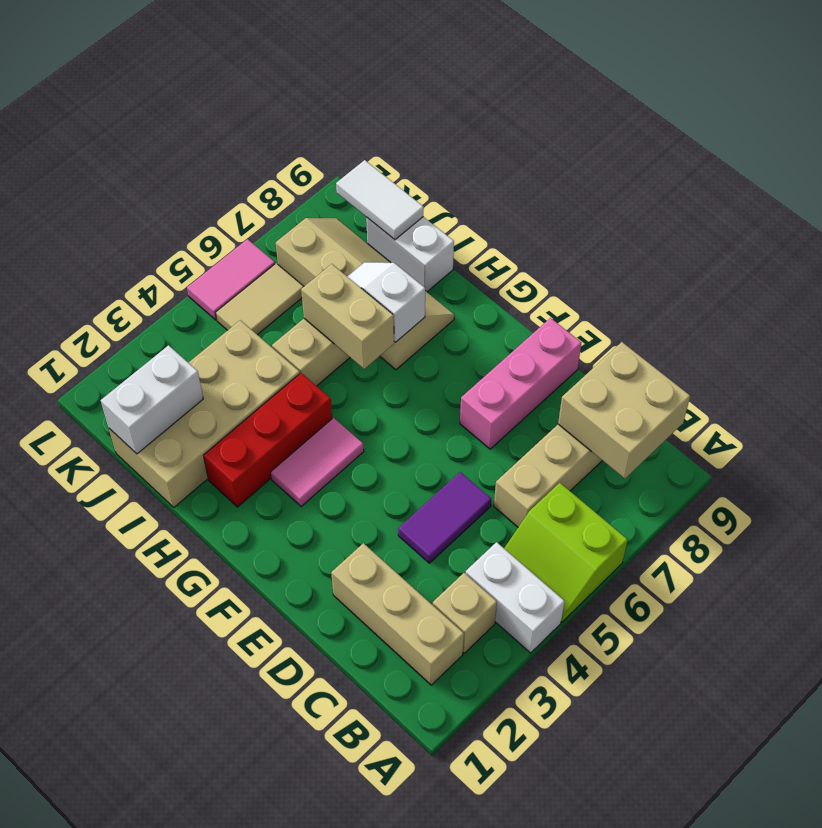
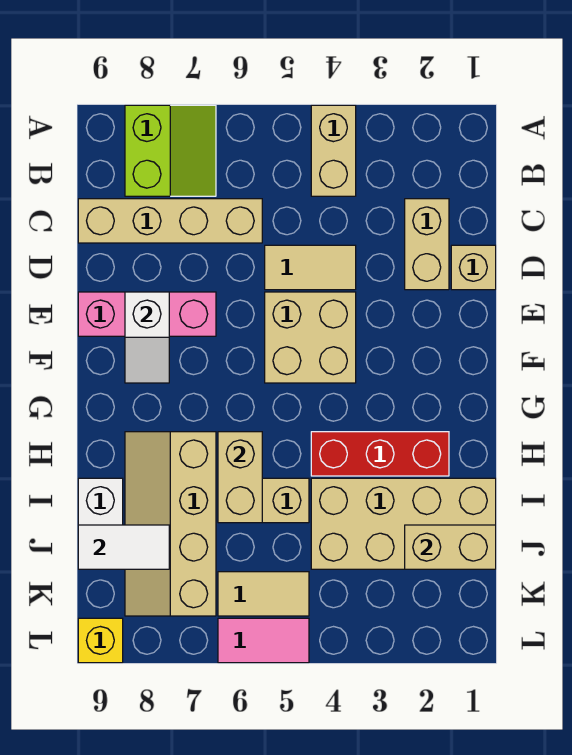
white brick A4:B4 level 1 -> tan brick A4:B4 level 1
lime slope A5:B6 level 1 top 6 -> lime slope A7:B8 level 1 top 8
tan brick B2:D2 level 1 -> tan brick C2:D2 level 1
tan brick B3 level 1 -> tan brick D1 level 1
tan brick B8:C9 level 2 -> tan brick E4:F5 level 1
purple tile D4:D5 level 1 -> tan tile D4:D5 level 1
pink tile G3:G4 level 1 -> none
white slope H7:I7 level 2 top H -> white slope E8:F8 level 2 top E
white brick J1:J2 level 2 -> tan brick J1:J2 level 2
white tile J9:K9 level 2 -> white tile J8:J9 level 2
none -> yellow brick L9 level 1

